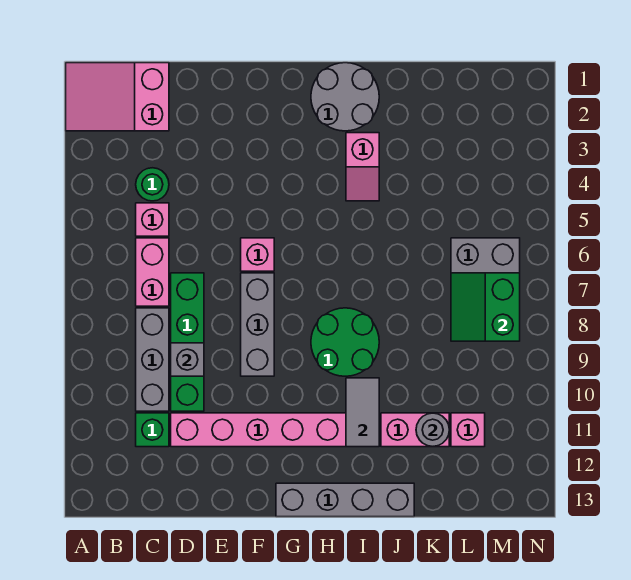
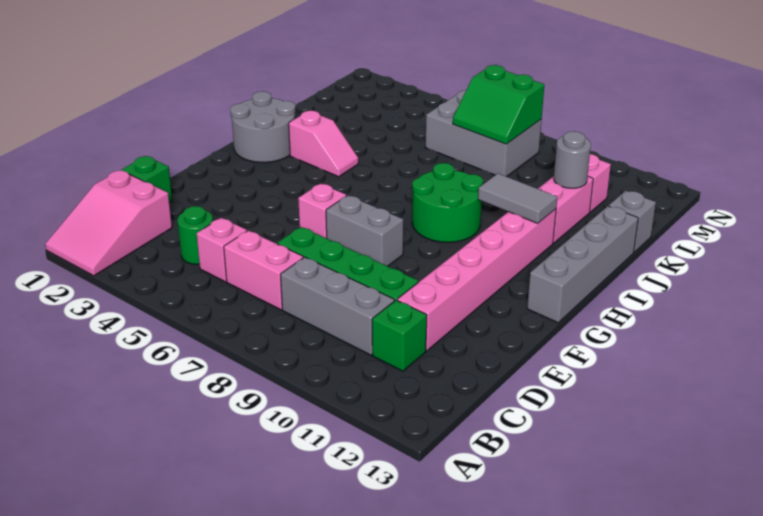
none -> green brick D1 level 1
grey brick D9 level 2 -> grey brick K13 level 1
grey brick F7:F9 level 1 -> grey brick F7:F8 level 1

